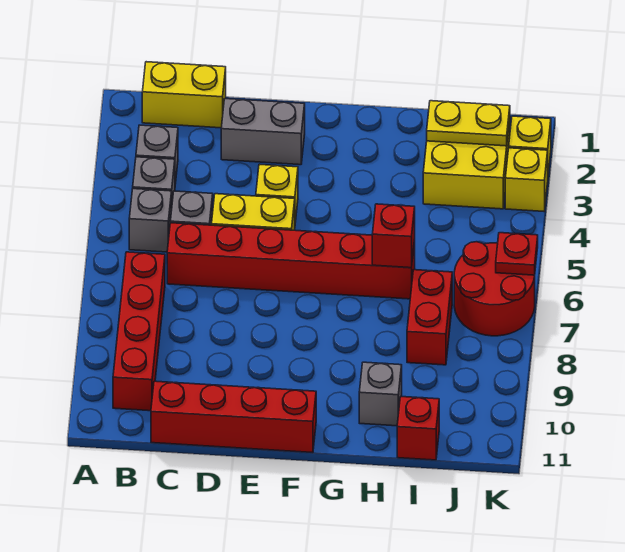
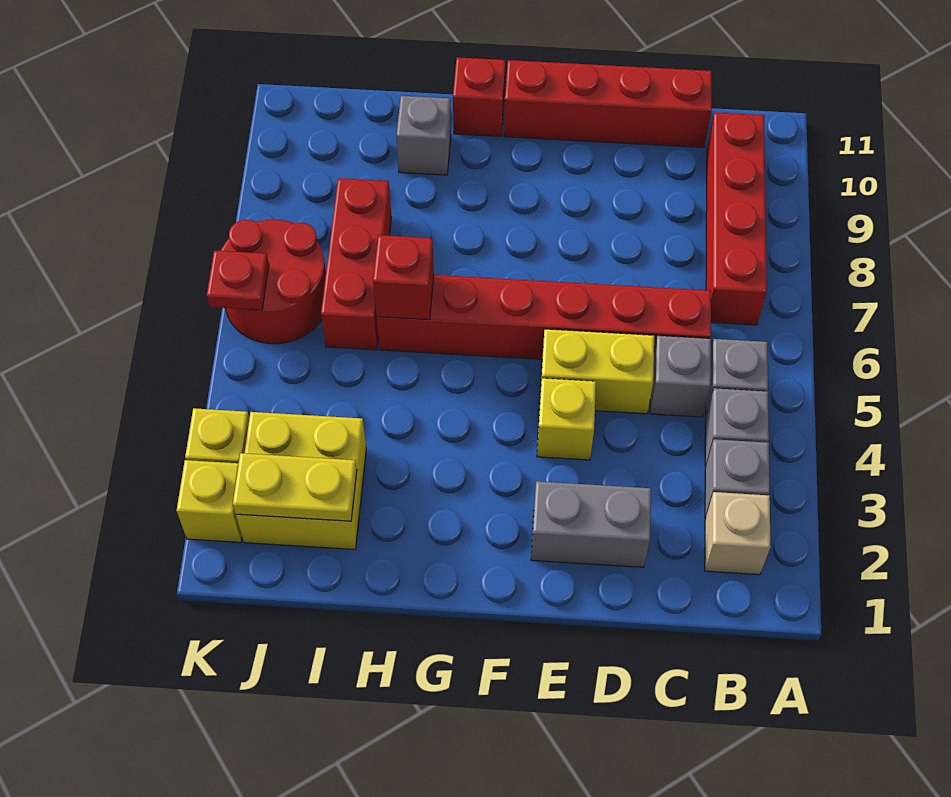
yellow brick B1:C1 level 1 -> none
none -> tan brick B2 level 1
red brick I7:I8 level 1 -> red brick I6:I8 level 1
red brick I11 level 1 -> red brick G11 level 1

